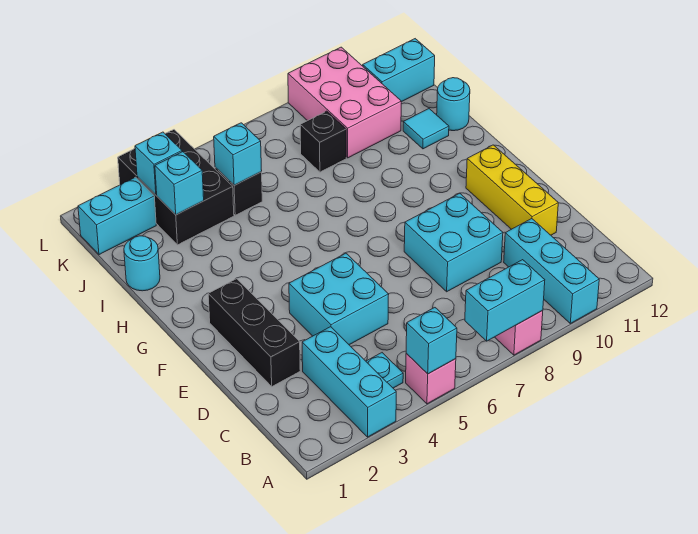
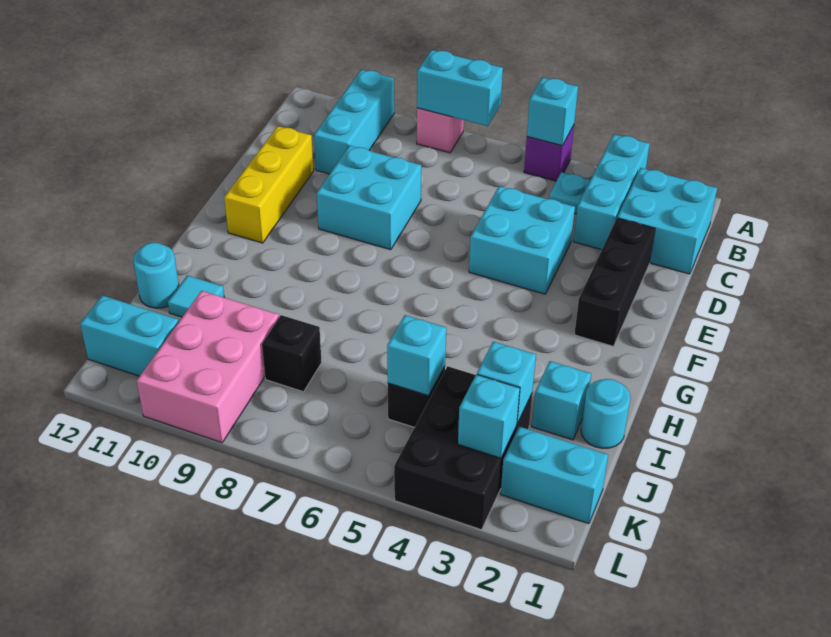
pink brick A5 level 1 -> purple brick A5 level 1
none -> cyan brick B1:C2 level 1
none -> cyan brick I2 level 1

